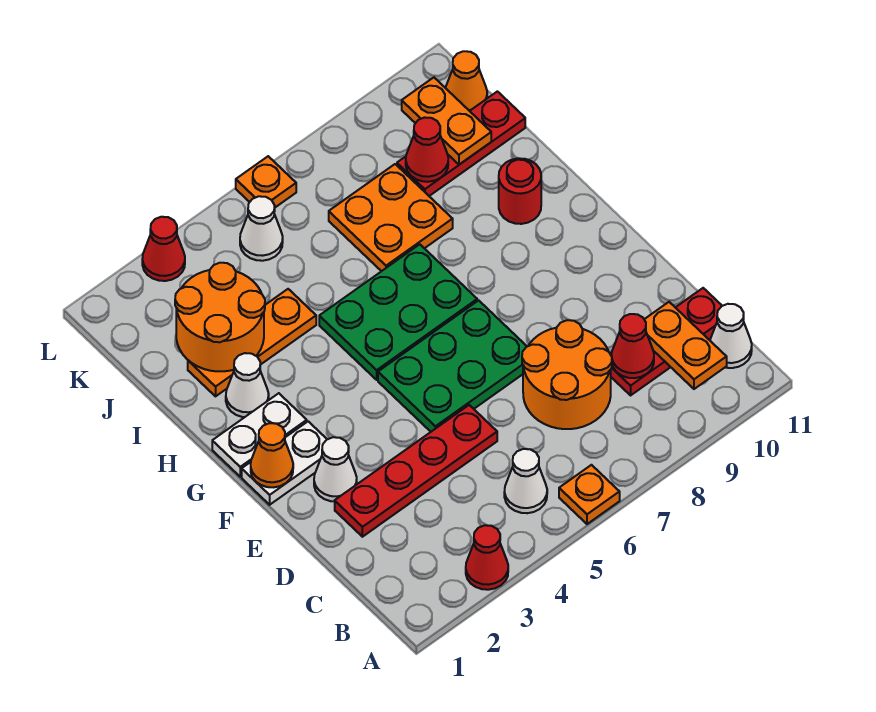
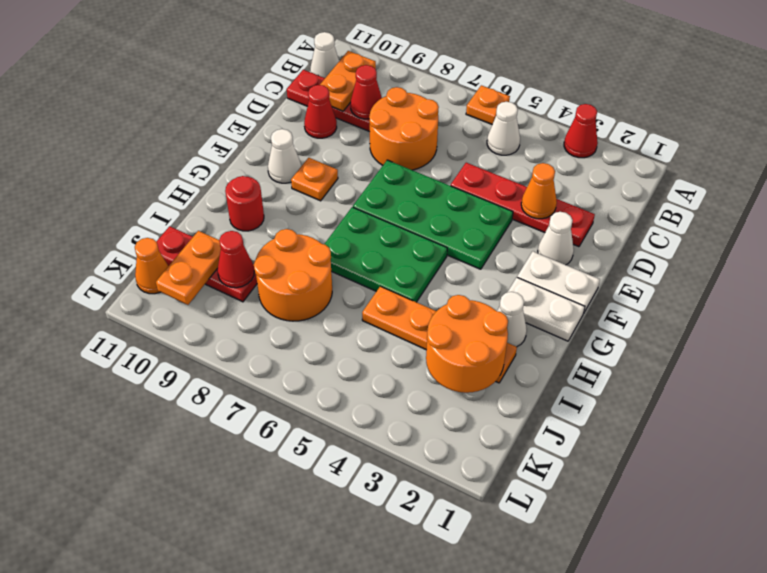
green plate E5:F7 level 1 -> green plate E4:F7 level 1
orange cone F1 level 2 -> orange cone D3 level 2
orange plate I2:I4 level 1 -> orange plate I2:I5 level 1
orange plate I7:J8 level 1 -> orange round brick I7:J8 level 1
white cone K5 level 1 -> white cone F10 level 1
red cone L3 level 1 -> red cone D10 level 1
orange plate L6 level 1 -> orange plate F9 level 1

